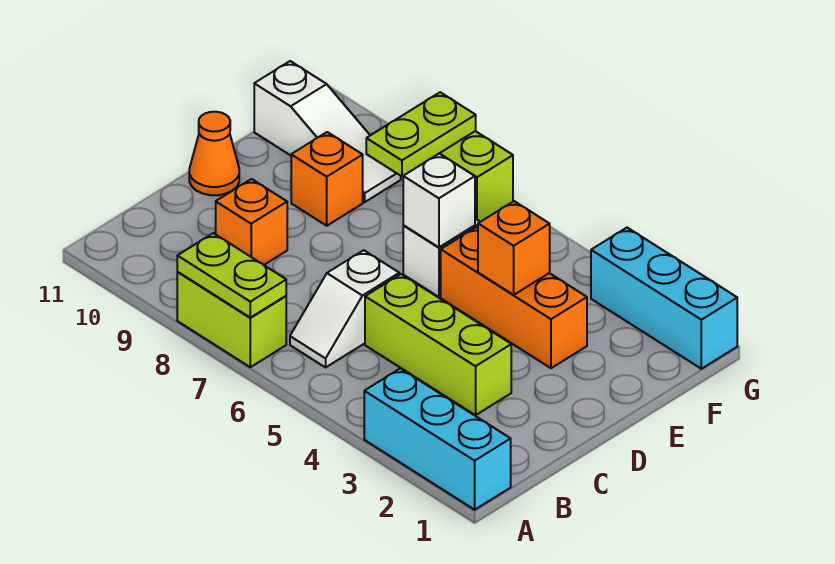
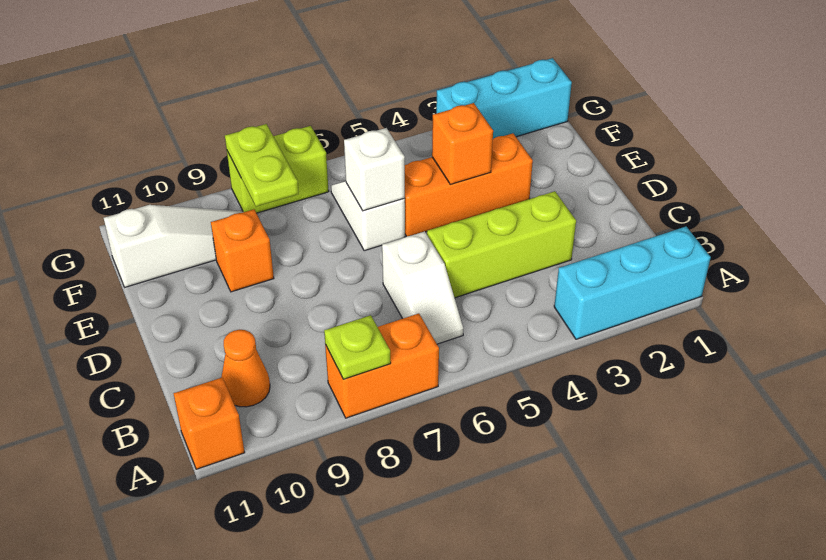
lime brick A7:A8 level 1 -> orange brick A7:A8 level 1
lime plate A7:A8 level 2 -> lime plate A8 level 2
orange brick C9 level 1 -> orange brick A11 level 1
orange cone D11 level 1 -> orange cone B10 level 1

